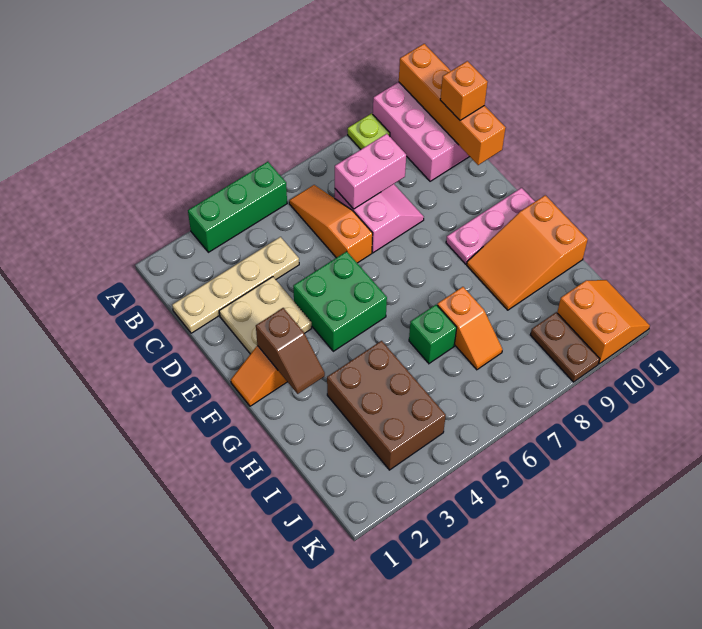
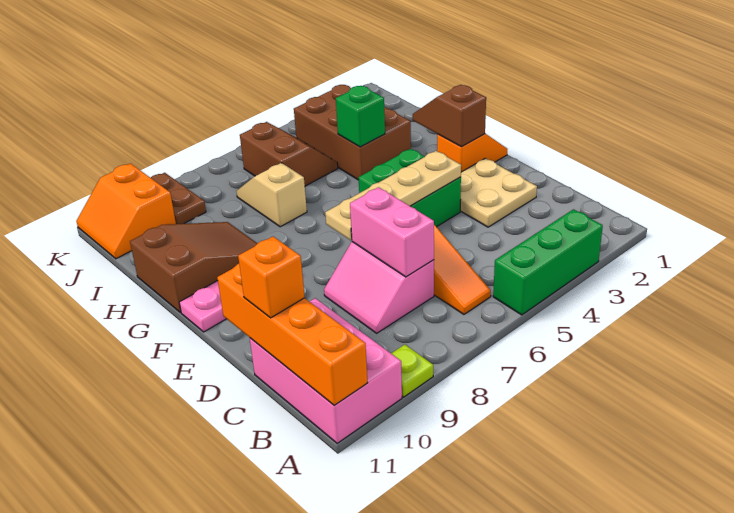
tan plate C1:C4 level 1 -> tan plate E4:E7 level 2
pink brick C7:C8 level 2 -> pink brick C7:D7 level 2
orange slope G9:H11 level 1 top 11 -> brown slope G9:H11 level 1 top 11
green brick H6 level 1 -> green brick H4 level 2
orange slope H7:I7 level 1 top H -> tan slope H7:I7 level 1 top H
none -> brown slope I5:J6 level 1 top 6

